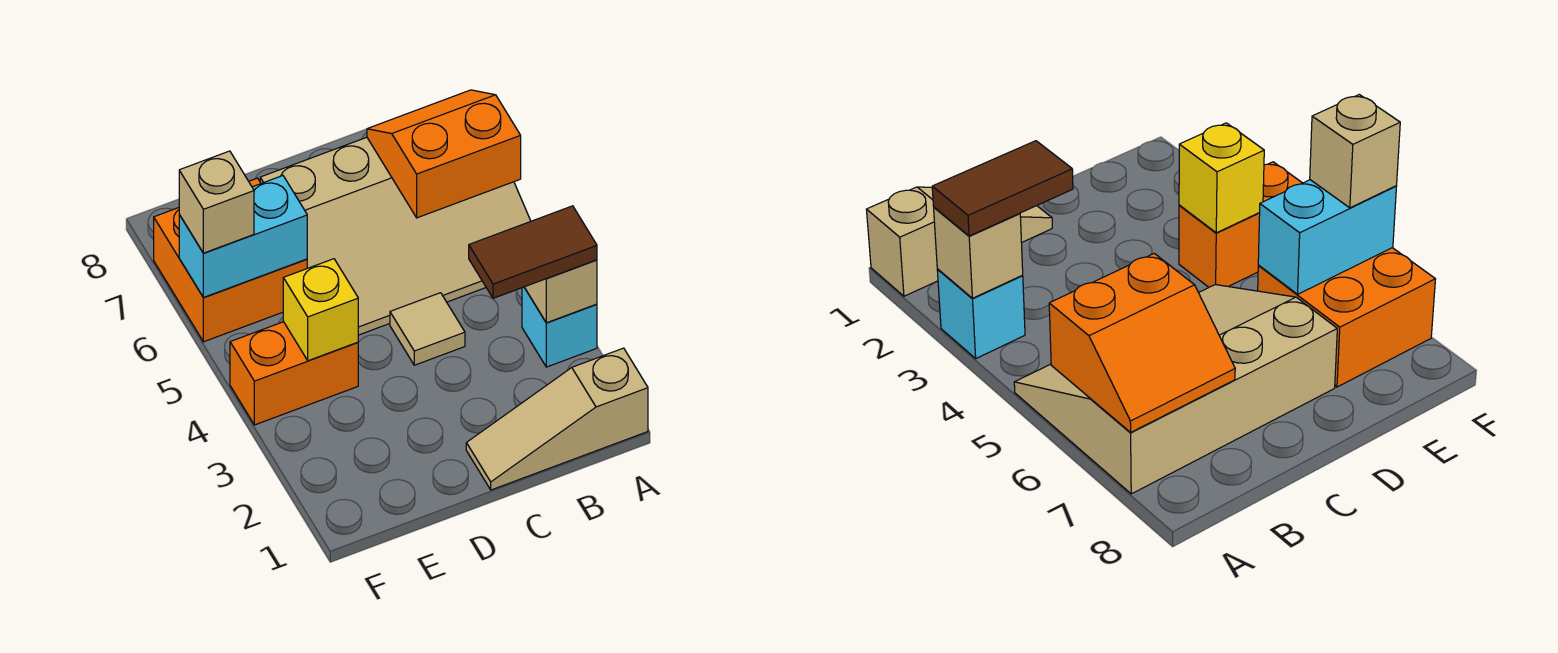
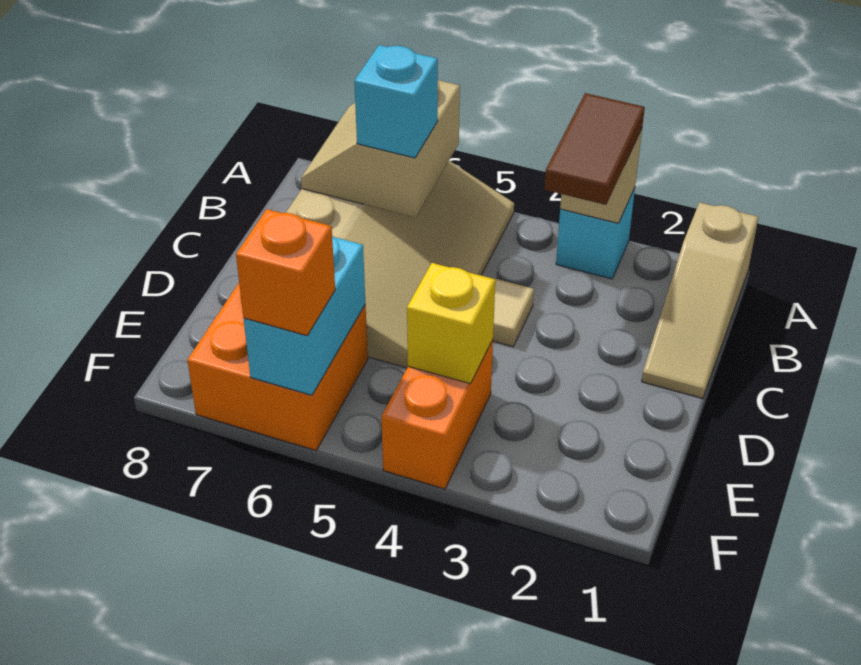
orange slope A6:B7 level 2 top 6 -> tan slope A6:B7 level 2 top 6
none -> cyan brick B6 level 3
tan brick F6 level 3 -> orange brick F6 level 3

